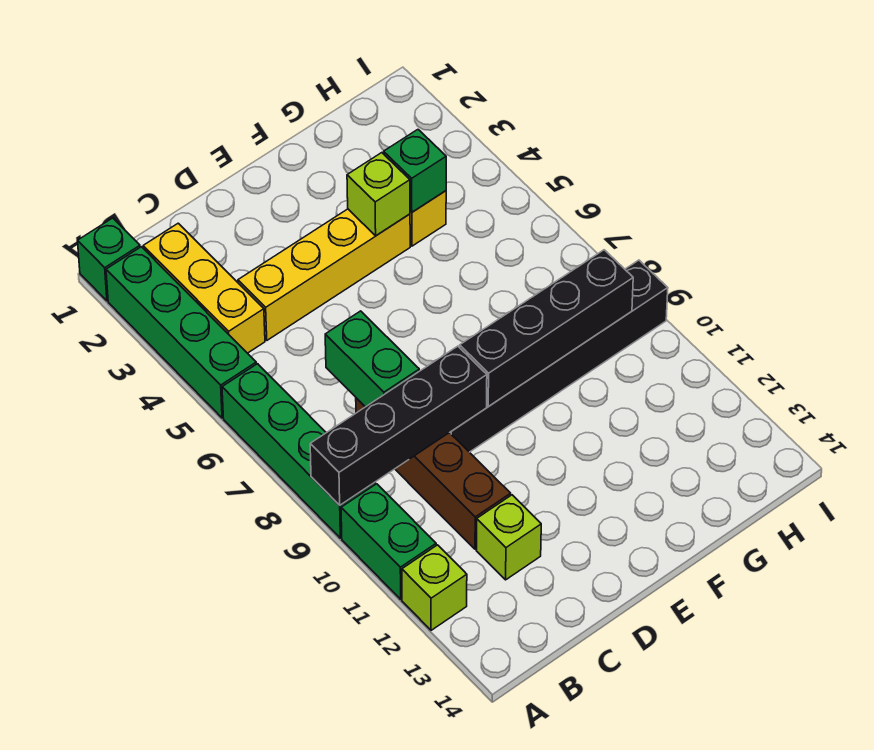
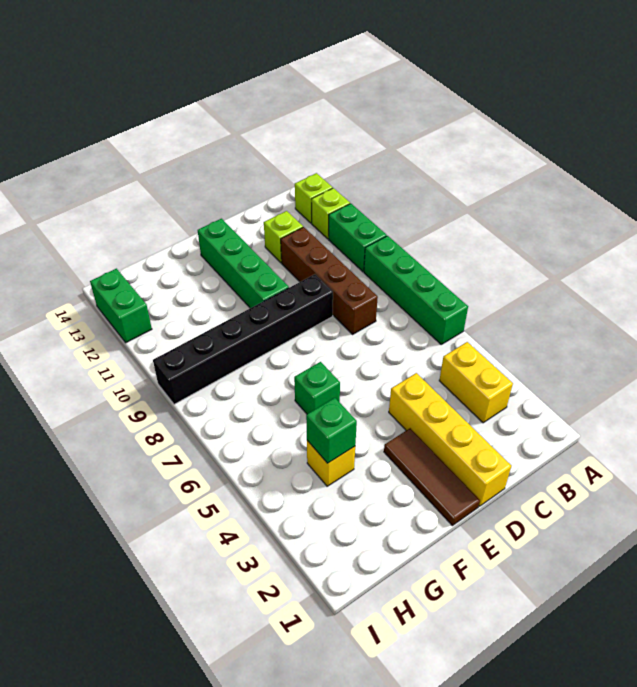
green brick A1 level 1 -> green brick F6 level 1
green brick A2:A5 level 1 -> green brick E10:E13 level 1
black brick A9:D9 level 2 -> none
yellow brick B2:B4 level 1 -> yellow brick B3:B4 level 1
yellow brick C4:F4 level 1 -> yellow brick D1:D4 level 1
green brick C7:C8 level 2 -> green brick I12:I13 level 1
none -> brown tile E1:E3 level 1
black brick E9:H9 level 2 -> none
lime brick F4 level 2 -> lime brick A13 level 1

